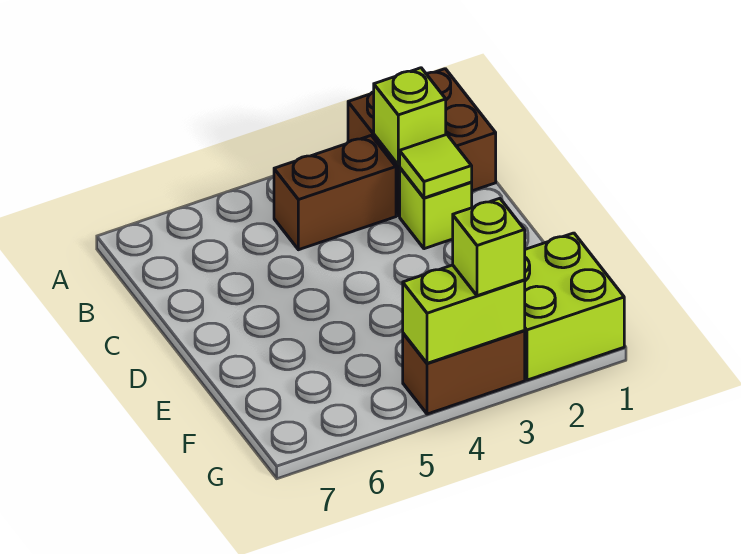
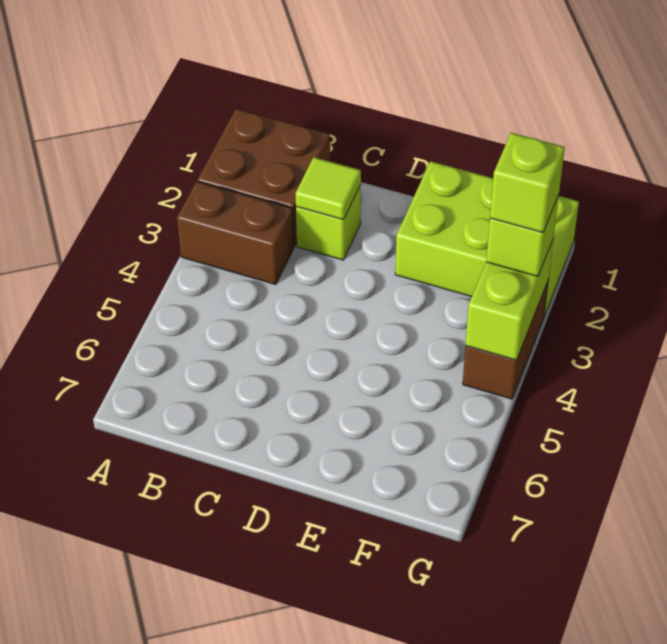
lime brick B2 level 2 -> lime brick G3 level 4
brown brick B3:B4 level 1 -> brown brick A3:B3 level 1
lime brick F1:G2 level 1 -> lime brick E1:G2 level 1

